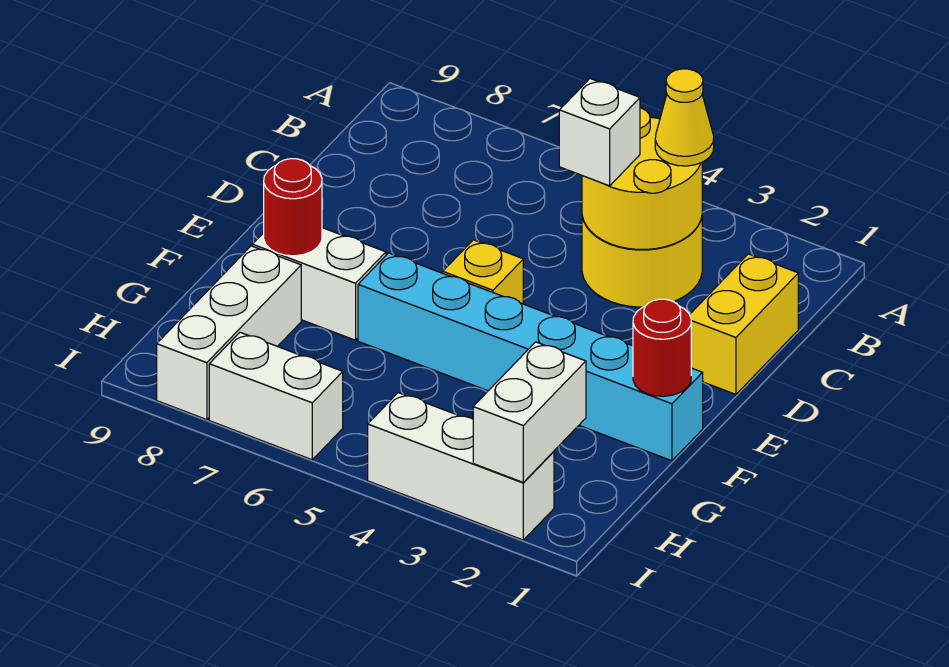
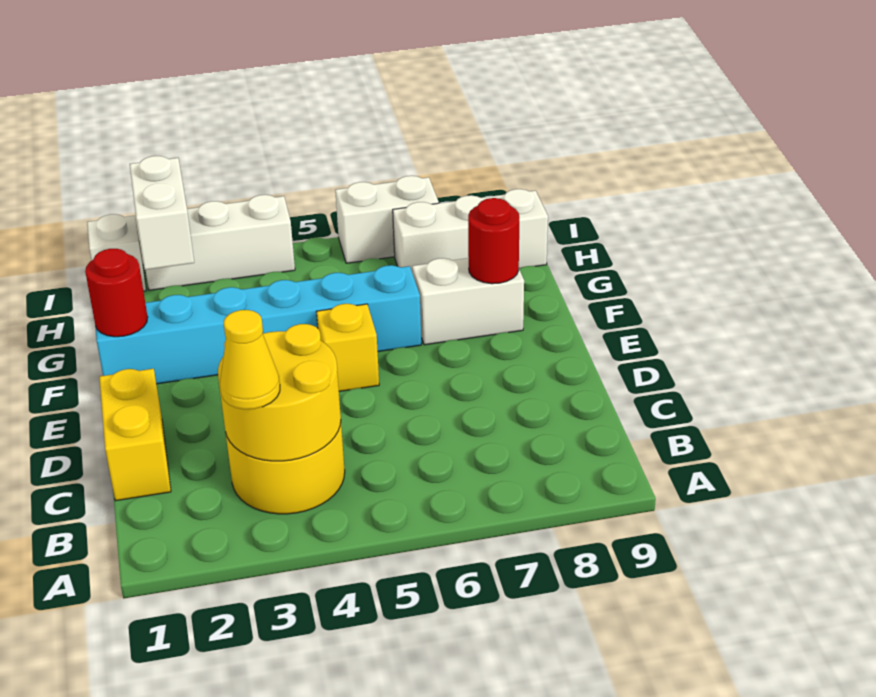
white brick C4 level 3 -> white brick I1 level 1
white brick G8:I8 level 1 -> white brick H7:H9 level 1

